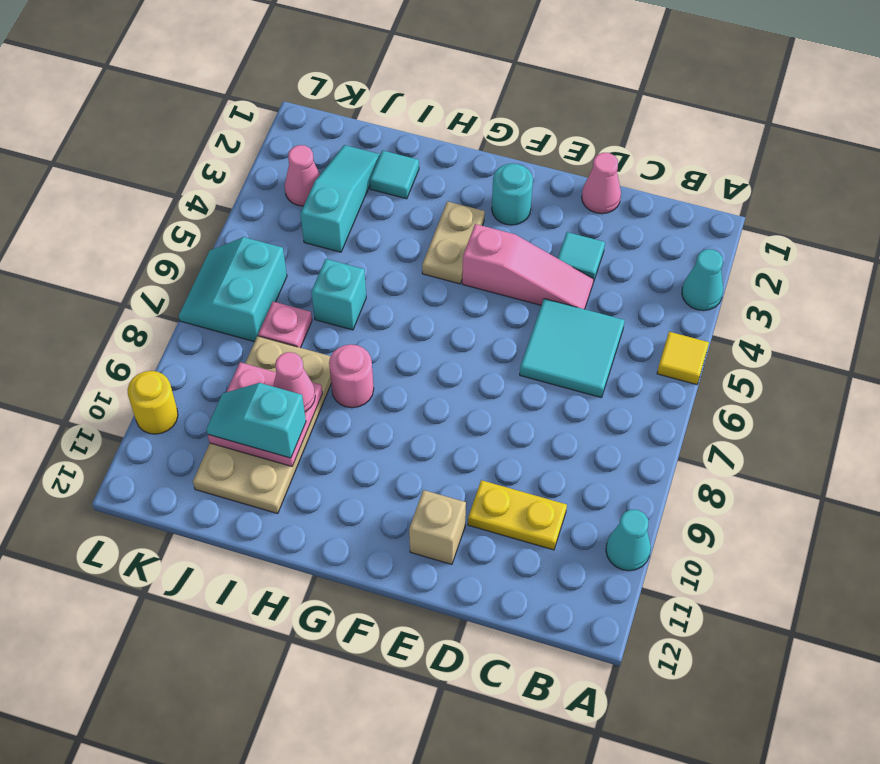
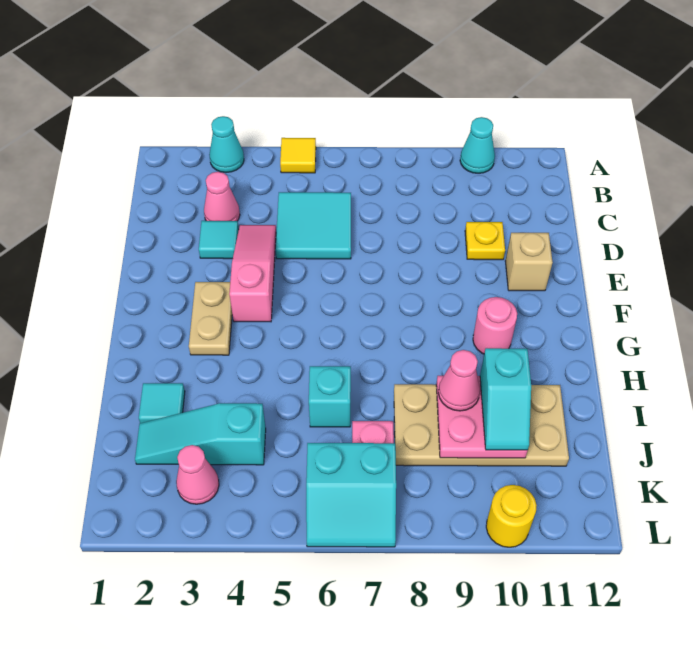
yellow plate C10:D10 level 1 -> yellow plate D10 level 1
pink cone D1 level 1 -> pink cone C3 level 1
cyan round brick F2 level 1 -> none
tan plate G3:G4 level 1 -> tan plate F3:G3 level 1
pink round brick H8 level 1 -> pink round brick G10 level 1

